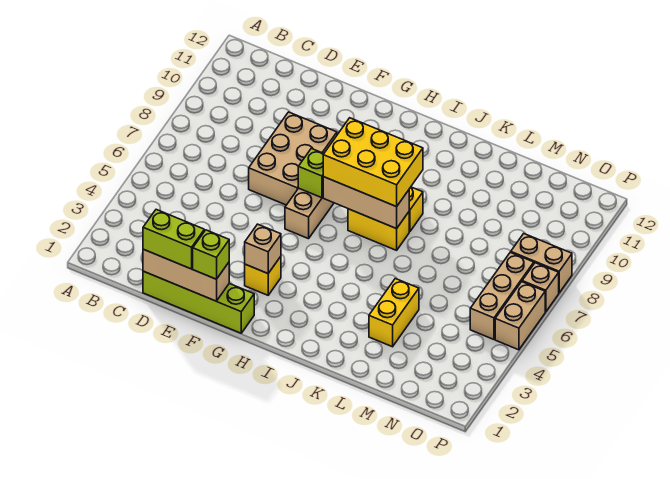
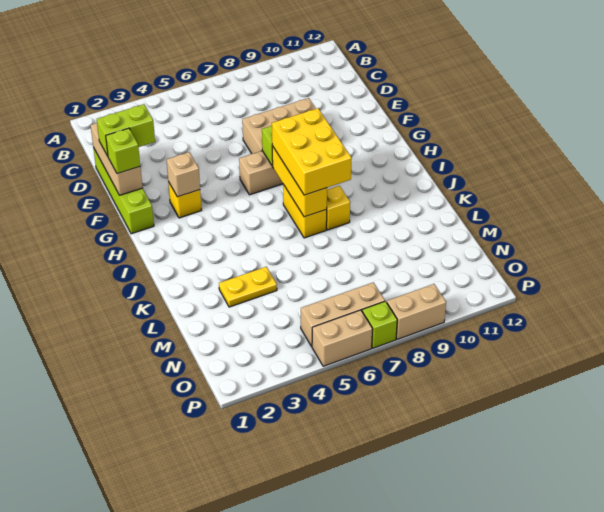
lime brick D1:E1 level 3 -> lime brick E1:E2 level 3
tan brick H7:J7 level 2 -> yellow brick H7:J7 level 2
yellow brick L3:L4 level 1 -> yellow plate L3:L4 level 1
tan brick O8:P8 level 1 -> tan brick P8:P9 level 1
tan brick P7 level 1 -> lime brick P7 level 1

